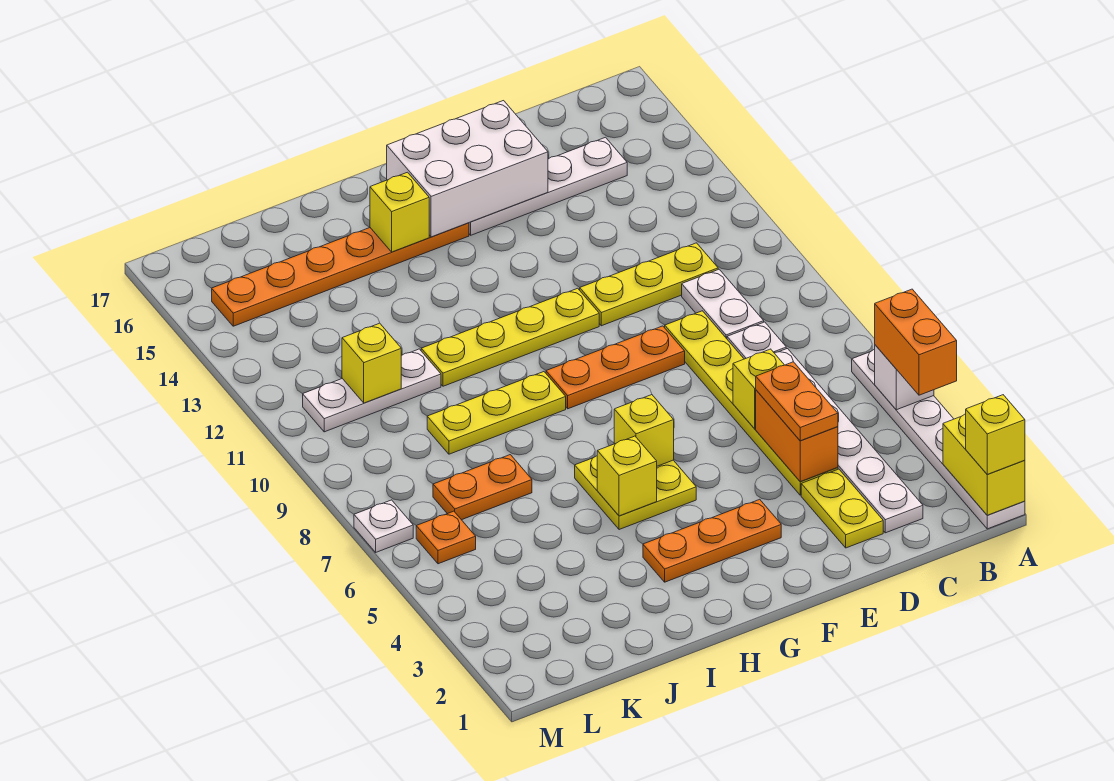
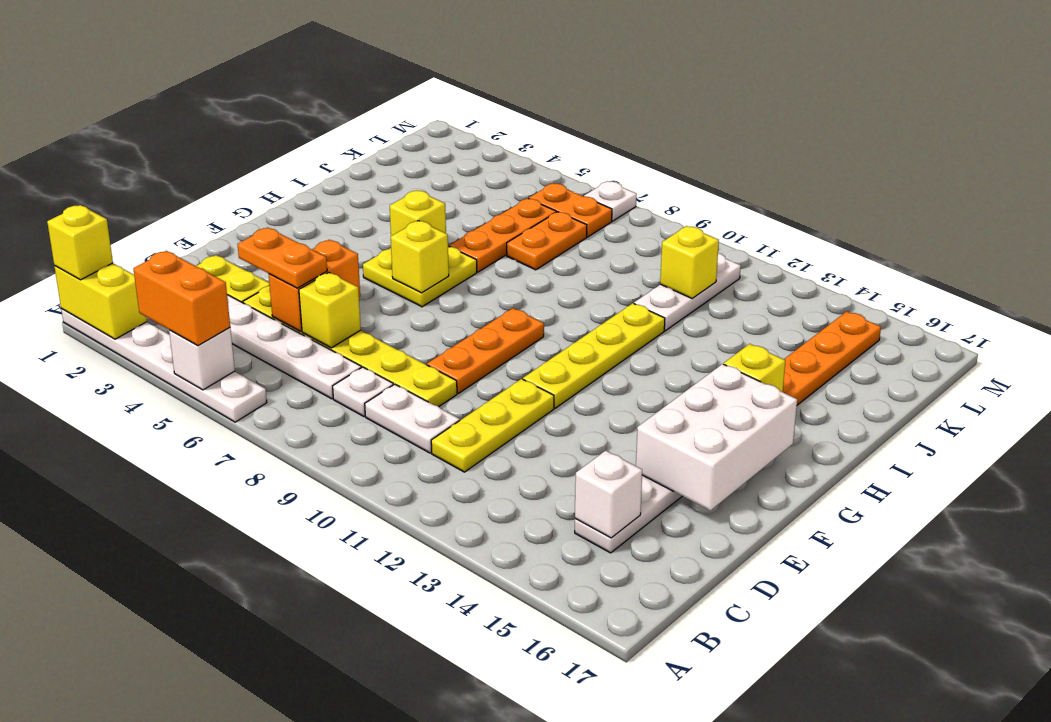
none -> white brick C15 level 2
orange brick D4:D5 level 2 -> orange brick D5:E5 level 2
orange plate F3:H3 level 1 -> orange plate I6:K6 level 1
yellow plate H9:J9 level 1 -> none
orange plate L6 level 1 -> orange plate L6:L7 level 1

